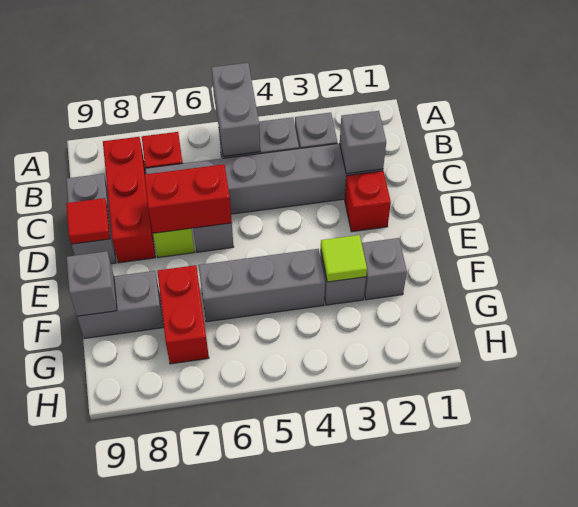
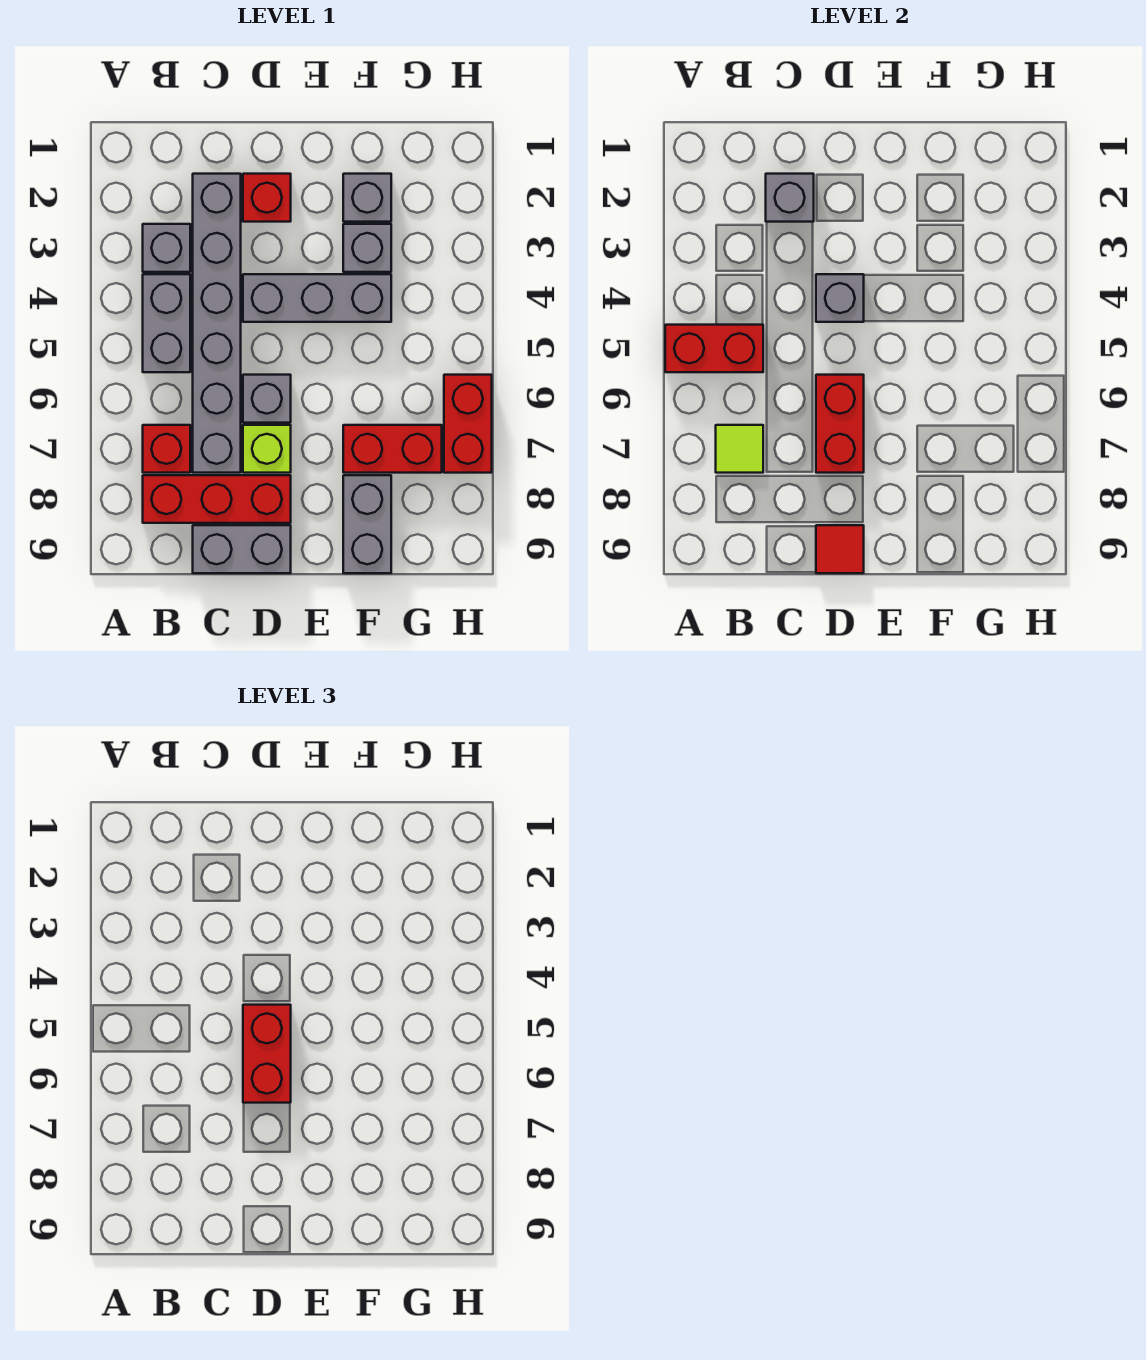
grey brick A5:B5 level 2 -> red brick A5:B5 level 2
none -> red brick D5:D6 level 3
lime tile F3 level 2 -> lime tile B7 level 2
grey brick F4:F6 level 1 -> grey brick D4:F4 level 1
grey brick F9 level 2 -> grey brick D4 level 2
none -> red brick H6:H7 level 1

